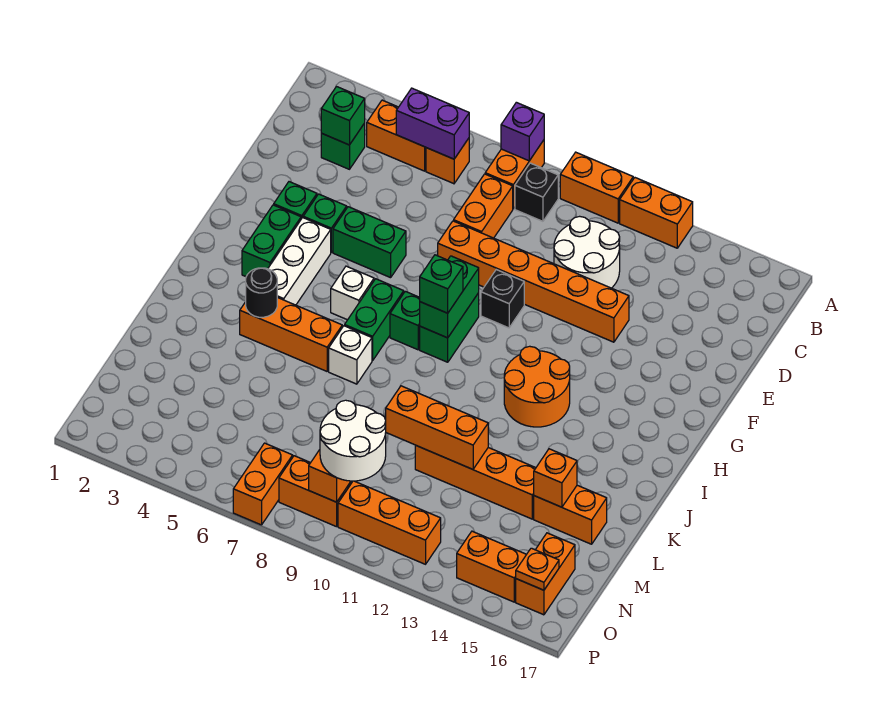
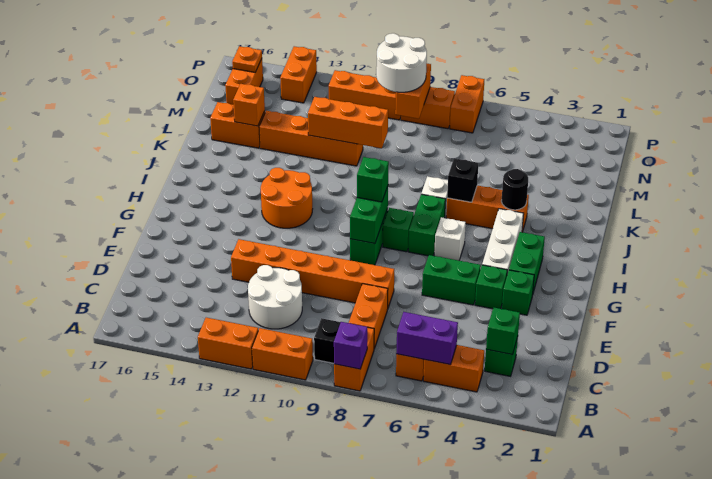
black brick F10 level 1 -> black brick J6 level 2
orange brick O14:O15 level 1 -> orange brick O14:P14 level 1

